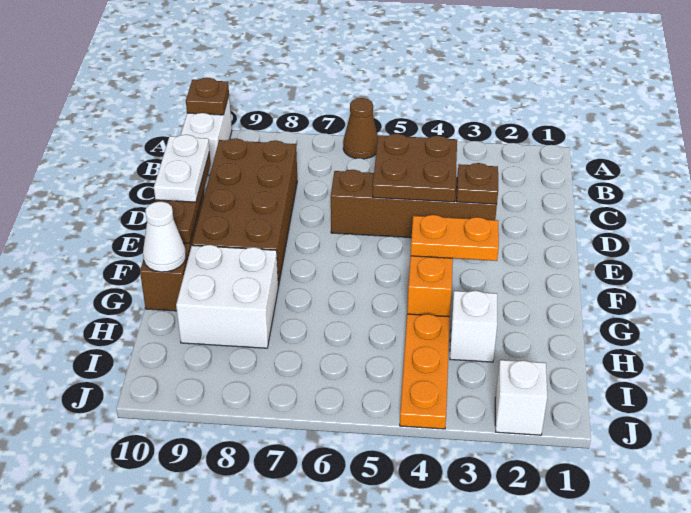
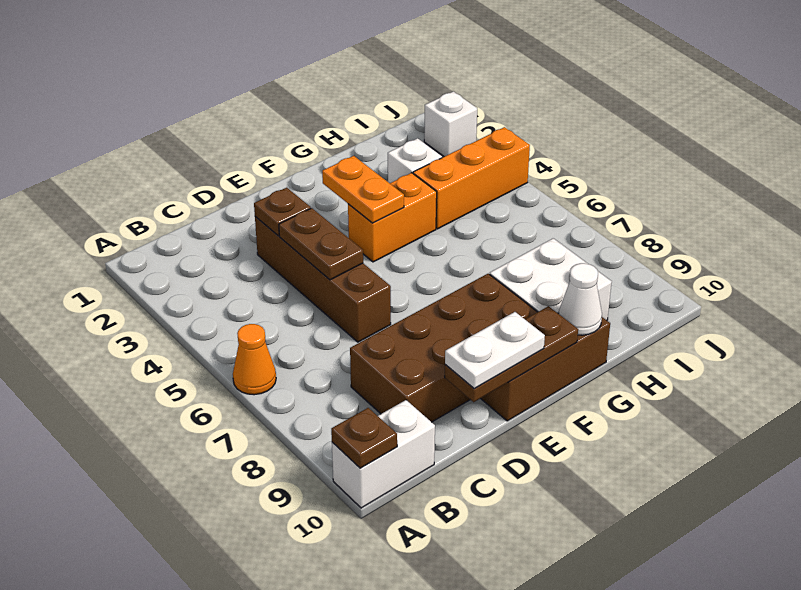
brown cone A6 level 1 -> orange cone A6 level 1
brown plate C4:D5 level 2 -> brown plate D4:D5 level 2
orange plate H4:J4 level 1 -> orange brick H4:J4 level 1

